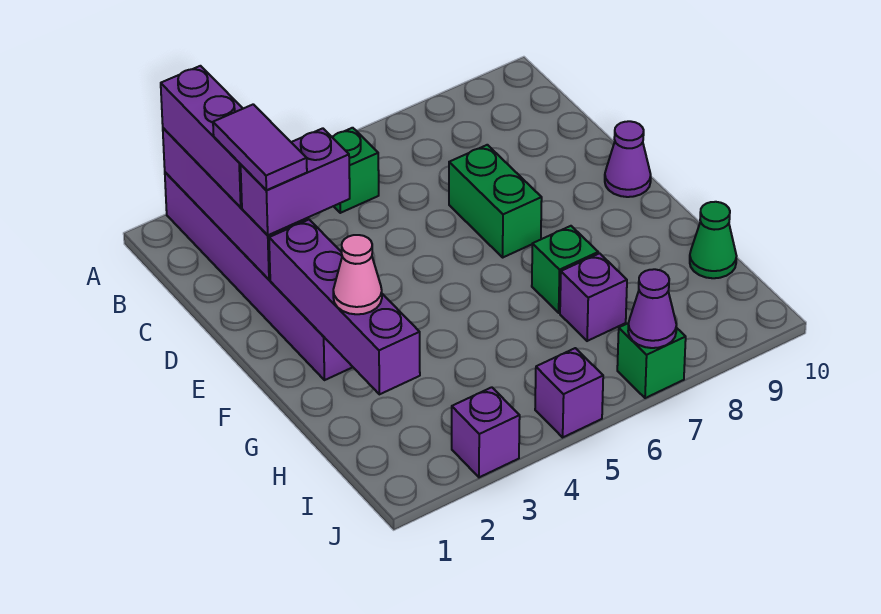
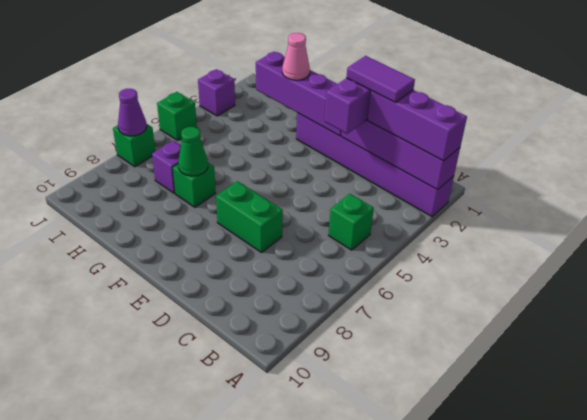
purple cone E10 level 1 -> none
green cone H10 level 1 -> green cone G7 level 2
purple brick J5 level 1 -> green brick J5 level 1

